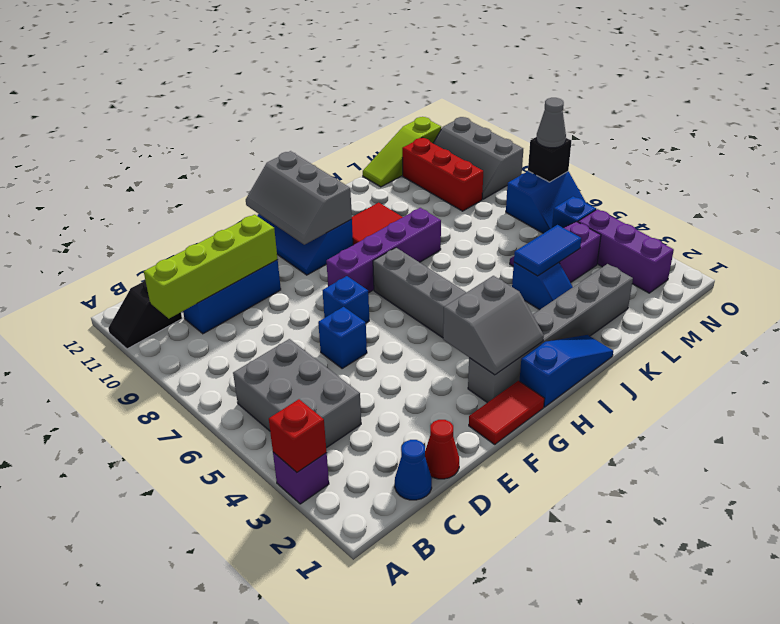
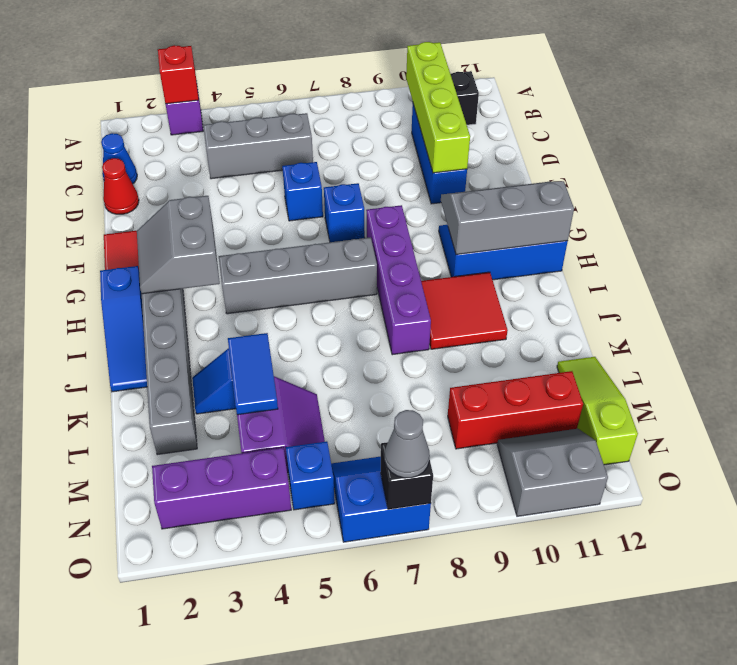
grey brick B4:C6 level 1 -> grey brick C4:C6 level 1
blue slope N6:O7 level 1 top 7 -> blue slope N6:O7 level 1 top O
grey slope N9:O11 level 1 top O -> grey slope N10:O11 level 1 top O

